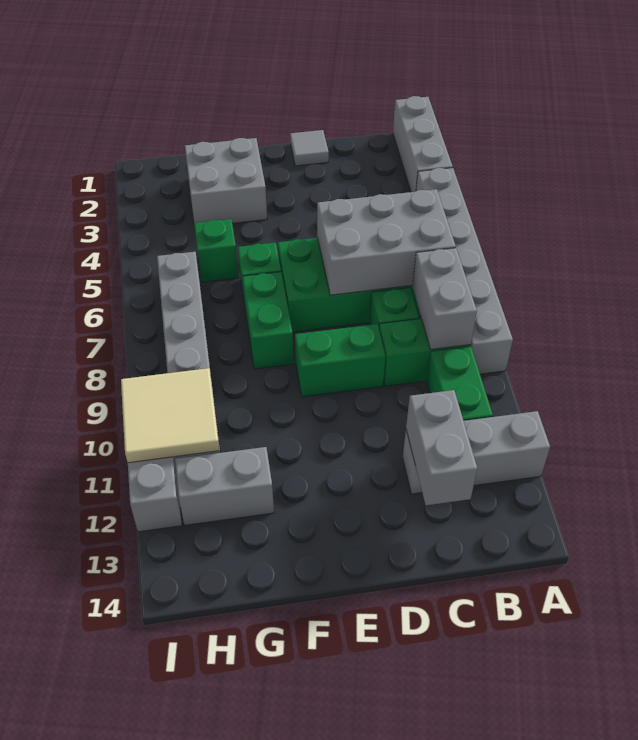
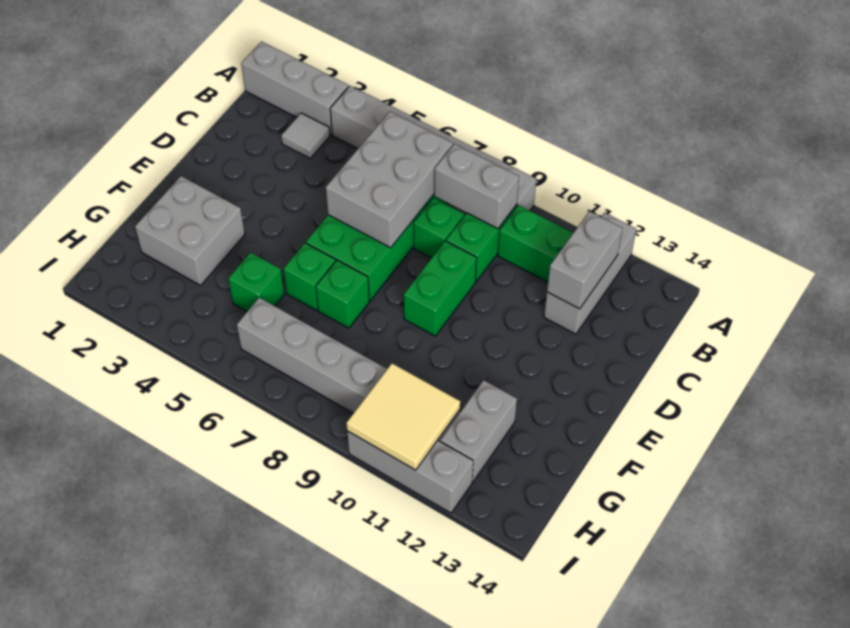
grey brick C12:C13 level 2 -> grey brick B12:C12 level 2
grey tile D1 level 1 -> grey tile B3 level 1
green brick F7:F8 level 1 -> green brick F7 level 1

